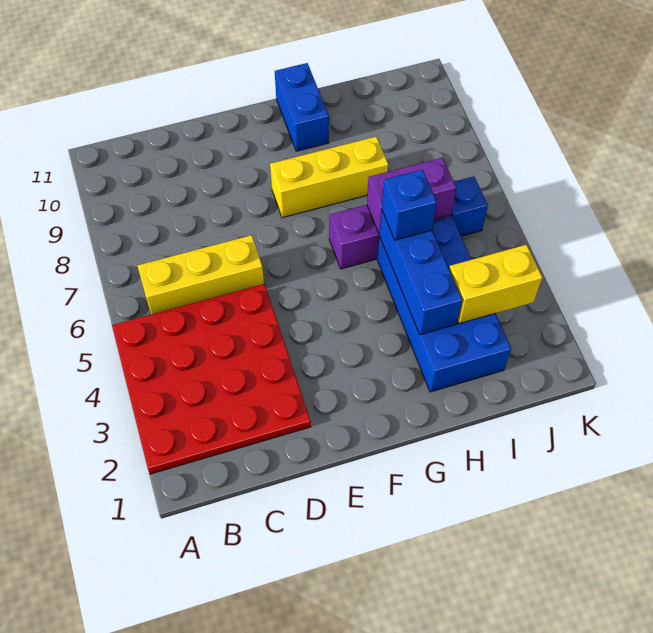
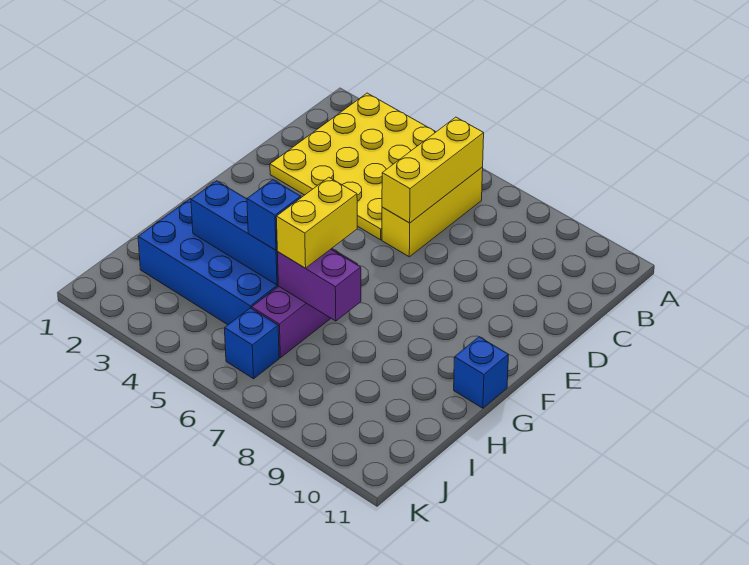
red plate A2:D5 level 1 -> yellow plate A2:D5 level 1
yellow brick F8:H8 level 1 -> yellow brick B6:D6 level 2
blue brick G10:G11 level 1 -> blue brick G11 level 1
purple brick H6:I6 level 2 -> purple brick H6:H7 level 2
yellow brick I3:J3 level 2 -> yellow brick G6:H6 level 3

